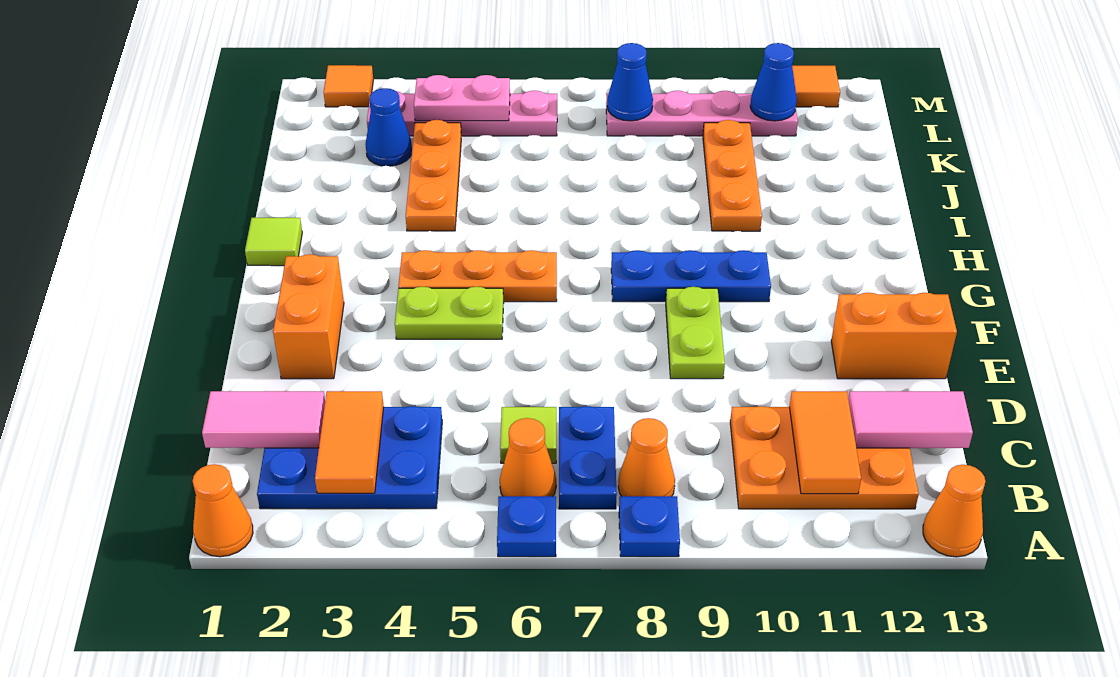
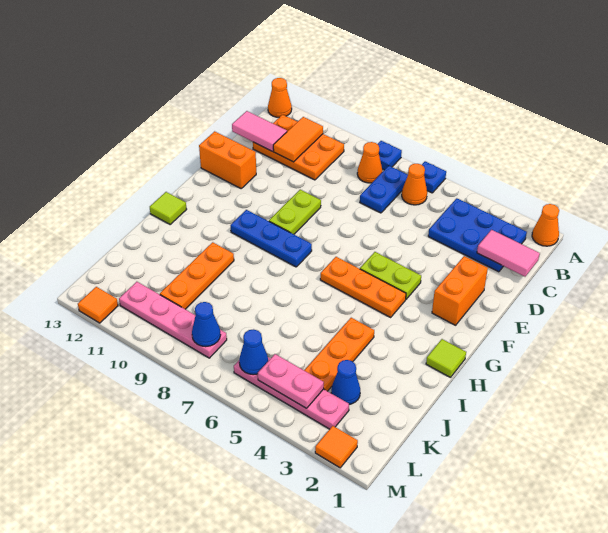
orange tile B3:C3 level 2 -> none
lime tile C6 level 1 -> lime tile H13 level 1
blue cone L11 level 2 -> blue cone L6 level 2

